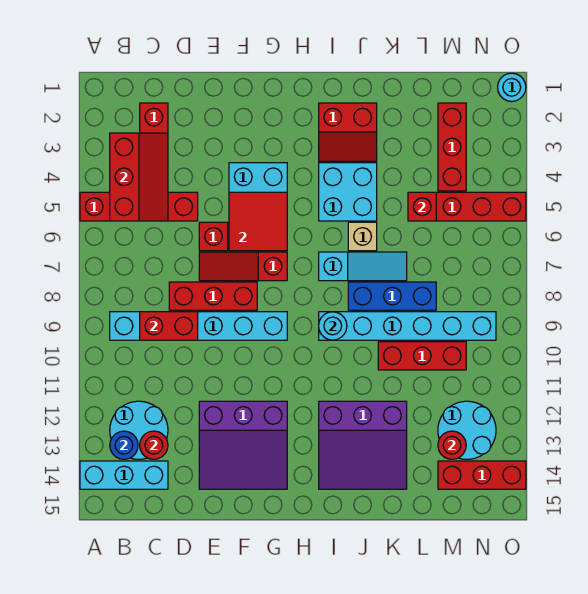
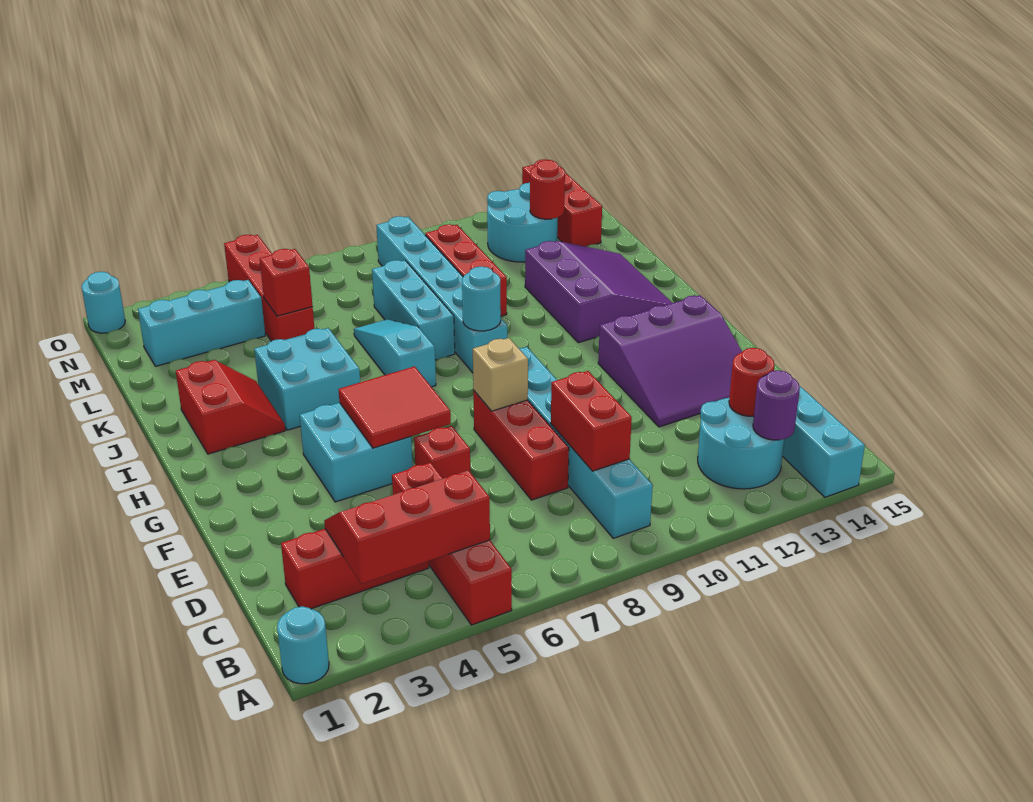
none -> cyan round brick A1 level 1
blue round brick B13 level 2 -> purple round brick B13 level 2
red slope E7:G7 level 1 top G -> none
purple slope E12:G14 level 1 top 12 -> purple slope E12:G14 level 1 top G
tan brick J6 level 1 -> tan brick F8 level 2
blue brick J8:L8 level 1 -> cyan brick J8:L8 level 1
red brick M2:M4 level 1 -> cyan brick M2:M4 level 1

